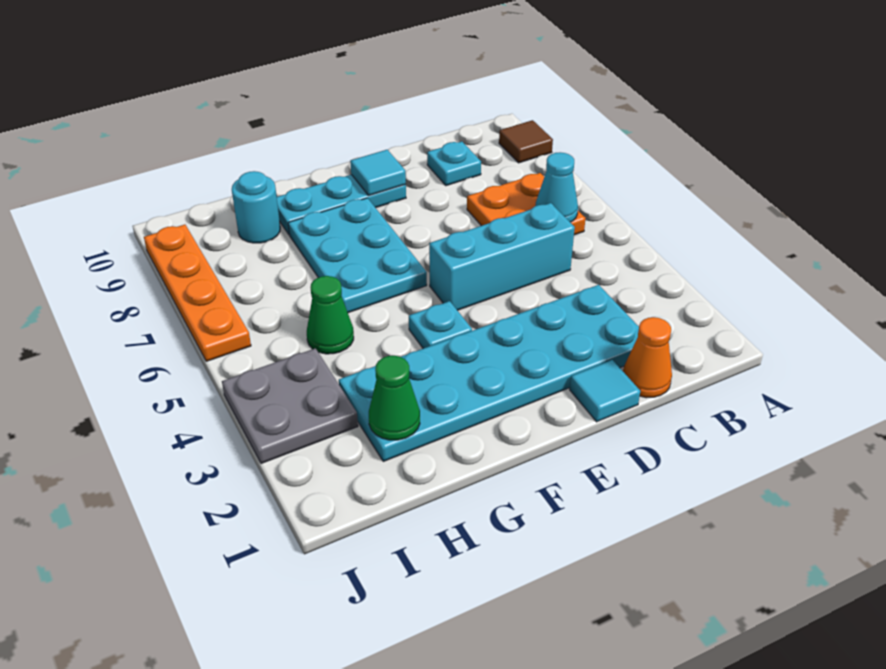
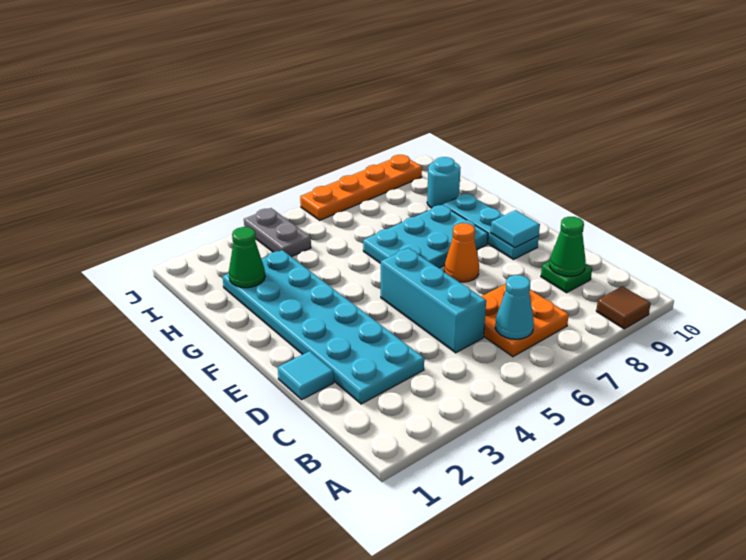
orange cone C1 level 1 -> orange cone E7 level 1
cyan plate C9 level 1 -> green plate C9 level 1
cyan plate F4 level 1 -> none
green cone H5 level 1 -> green cone C9 level 2
grey plate I3:J4 level 1 -> grey plate I4:J4 level 1

